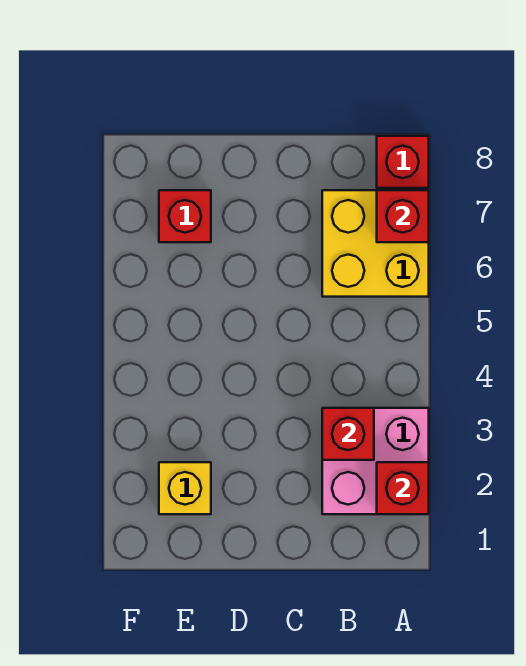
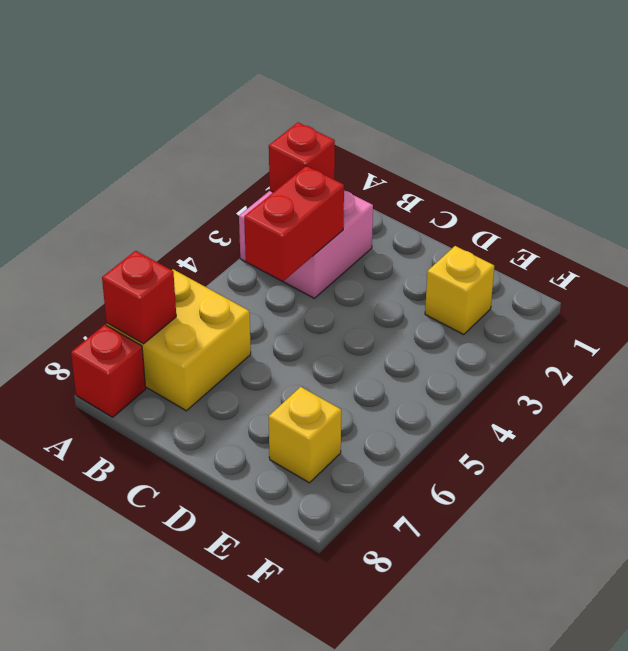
red brick B3 level 2 -> red brick B3:B4 level 2
red brick E7 level 1 -> yellow brick E7 level 1

